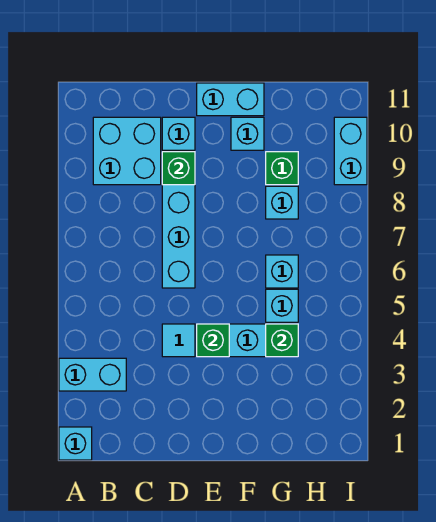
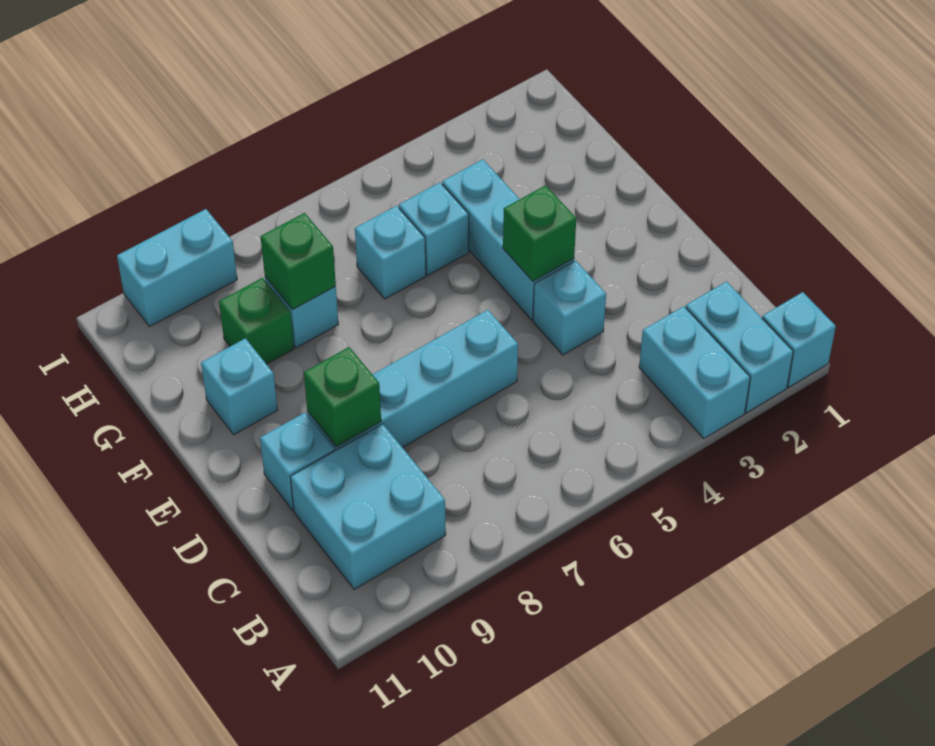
cyan tile D4 level 1 -> cyan brick D4 level 1
cyan brick E11:F11 level 1 -> cyan brick A2:B2 level 1
green brick G4 level 2 -> green brick G8 level 2

